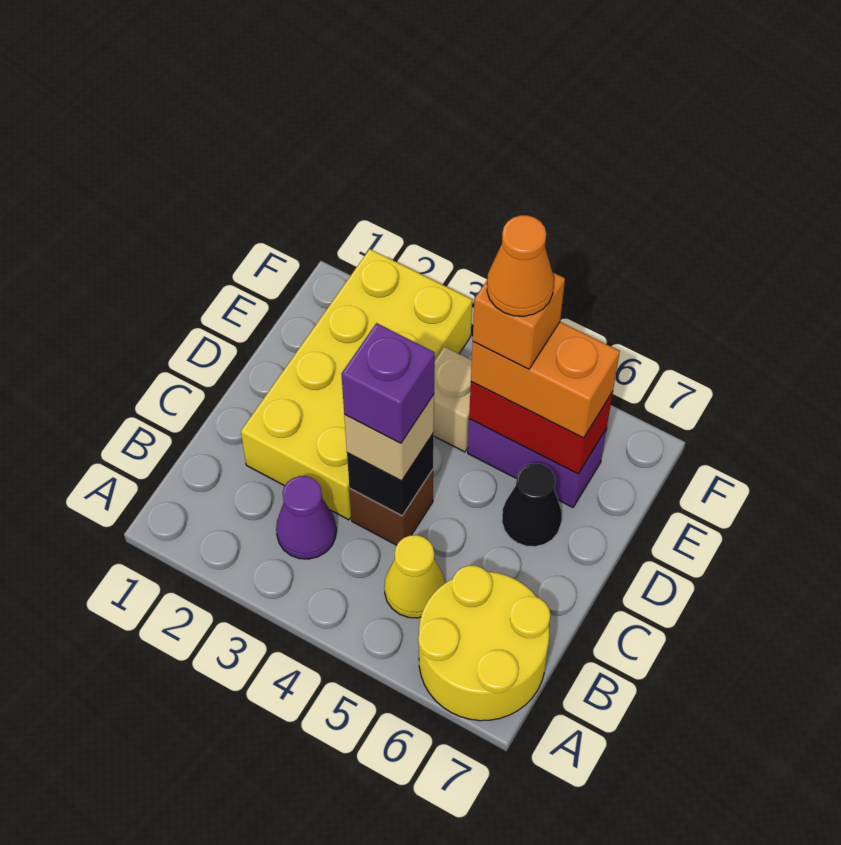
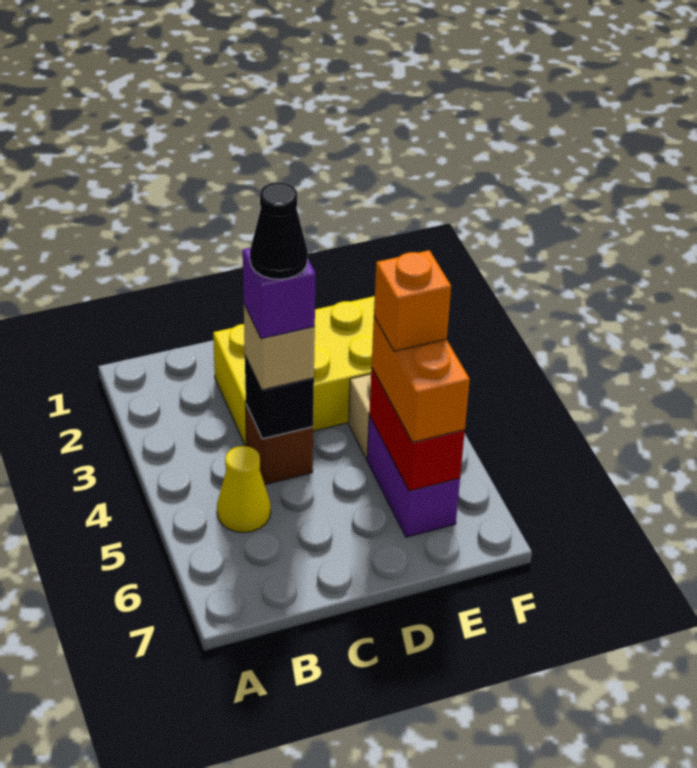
yellow round brick A6:B7 level 1 -> none
purple cone B3 level 1 -> none
black cone D6 level 1 -> black cone C4 level 5
orange cone E5 level 5 -> none

